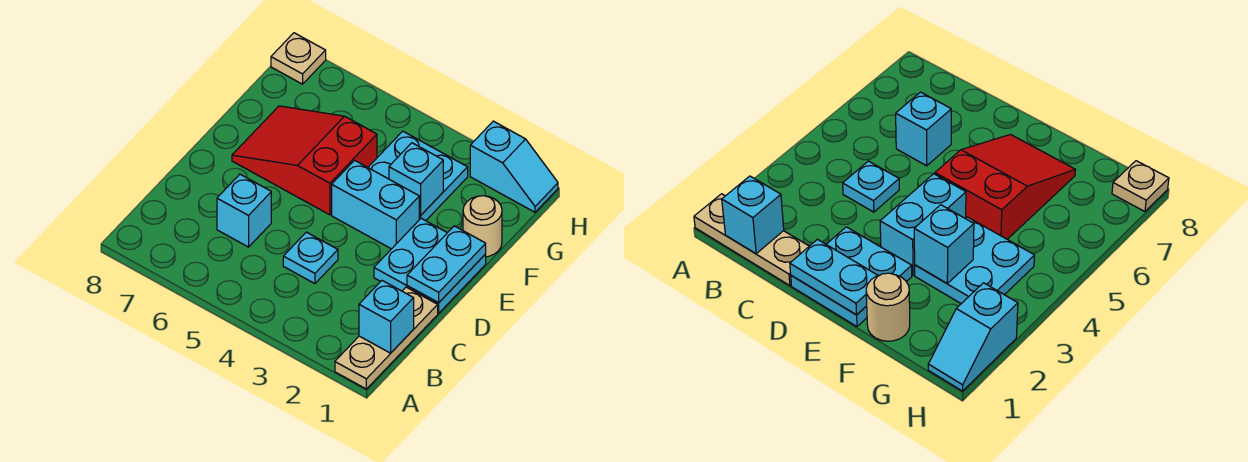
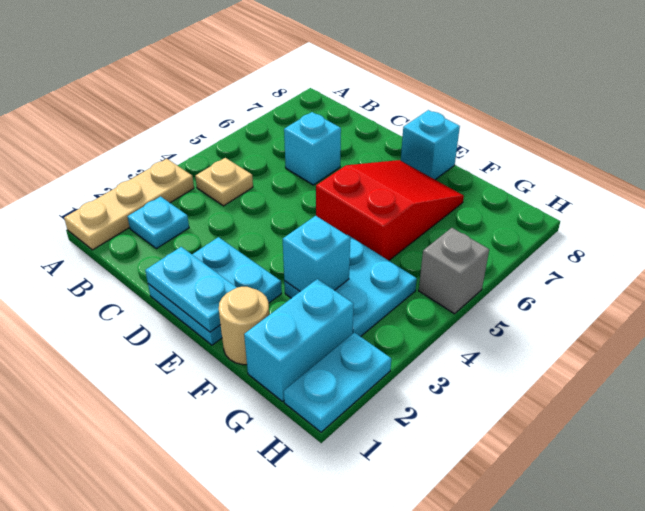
tan plate A1:C1 level 1 -> tan plate A1:A3 level 1
cyan brick B1 level 2 -> cyan brick E8 level 1
cyan plate C4 level 1 -> cyan plate B2 level 1
cyan brick E3:E4 level 1 -> cyan brick G1:G2 level 1
cyan slope H1:H2 level 1 top 2 -> cyan plate H1:H2 level 1
none -> grey brick H5 level 1
tan plate H8 level 1 -> tan plate B4 level 1

